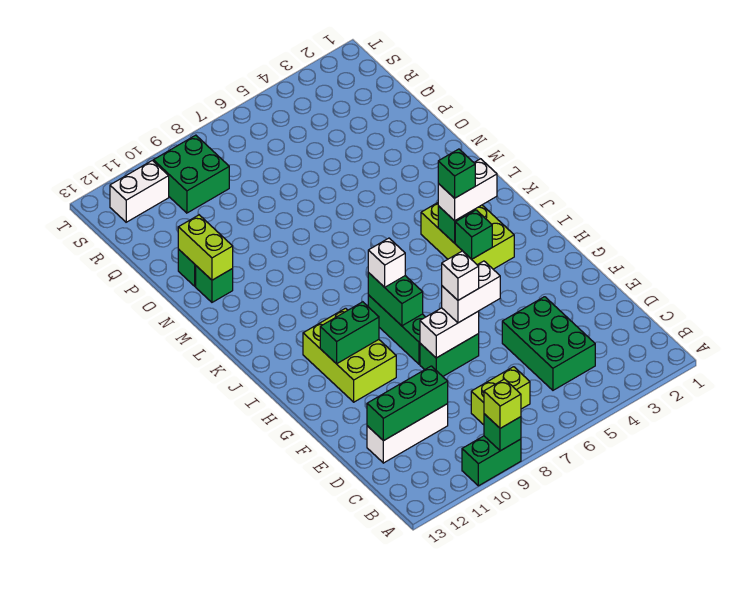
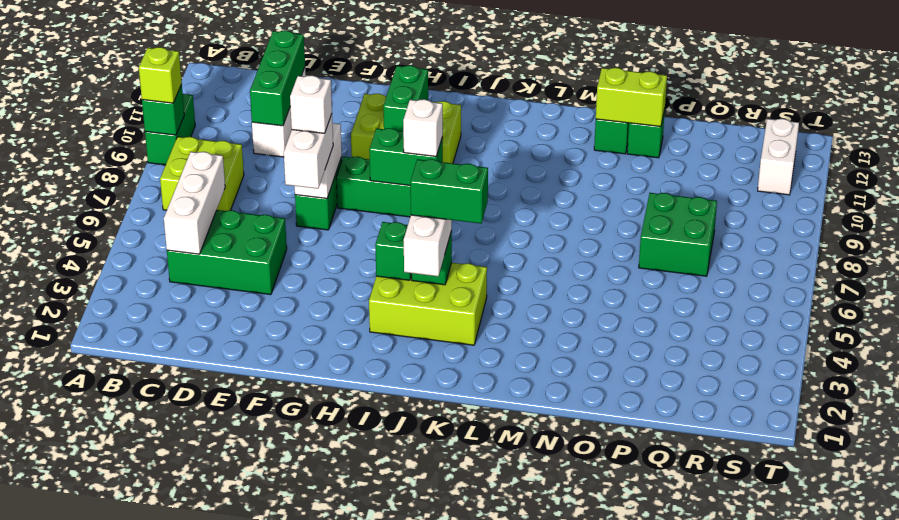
none -> white brick C4:C6 level 2
lime brick C7:C8 level 1 -> lime brick B7:C8 level 1
green brick J4 level 4 -> green brick J4:K4 level 4
green brick R9:S10 level 1 -> green brick P7:Q8 level 1

